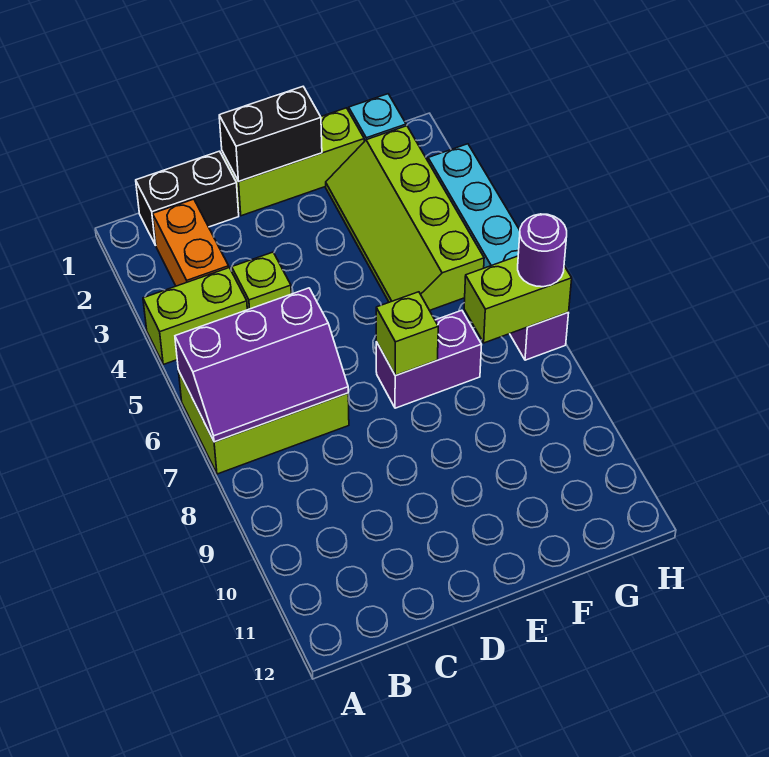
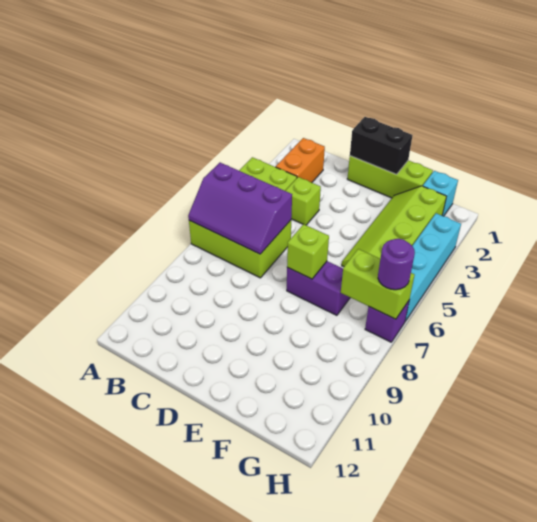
black brick B1:C1 level 1 -> none

